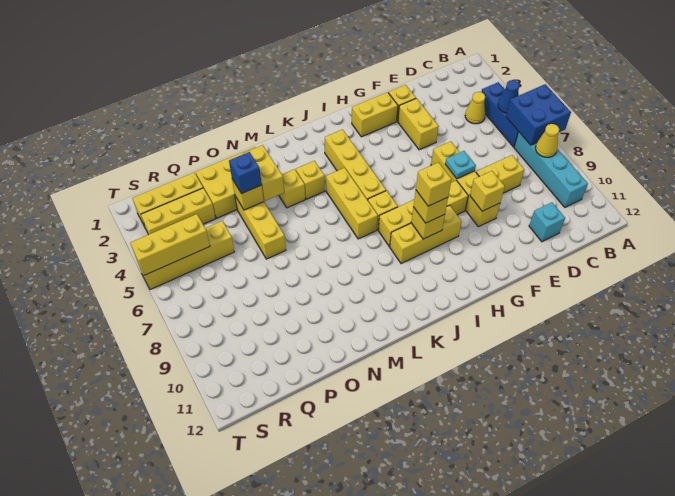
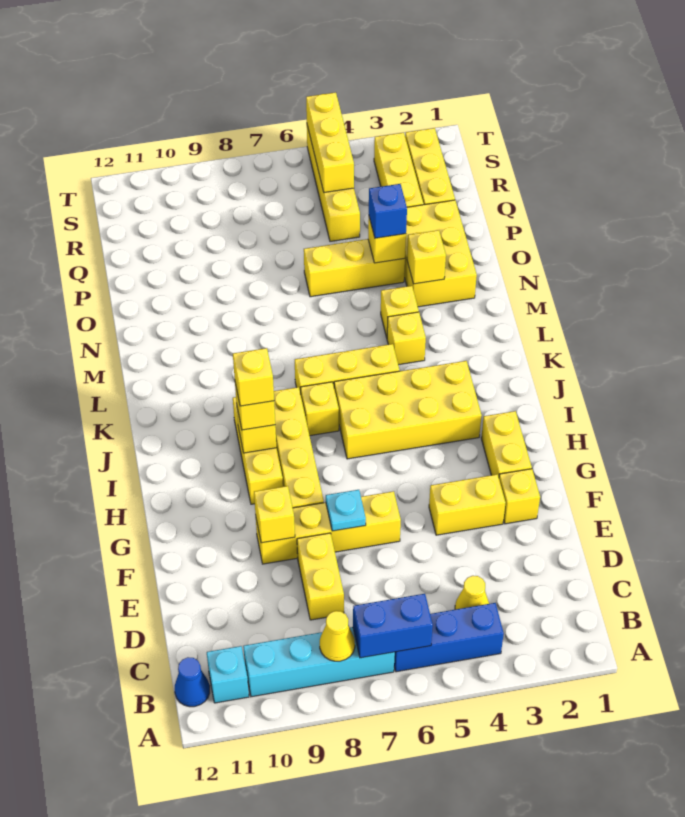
blue brick A6:B7 level 2 -> blue brick B6:B7 level 2
blue cone B5 level 2 -> blue cone B12 level 1
cyan brick D11 level 1 -> cyan brick B11 level 1
yellow brick J3:J6 level 1 -> yellow brick I3:J6 level 1
yellow brick N3:N4 level 2 -> yellow brick N3 level 2

